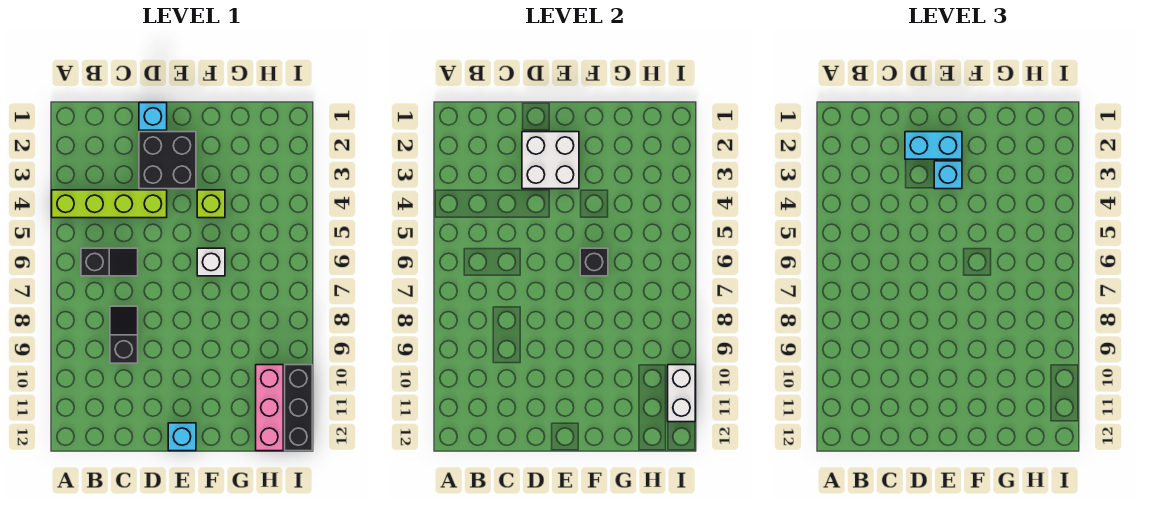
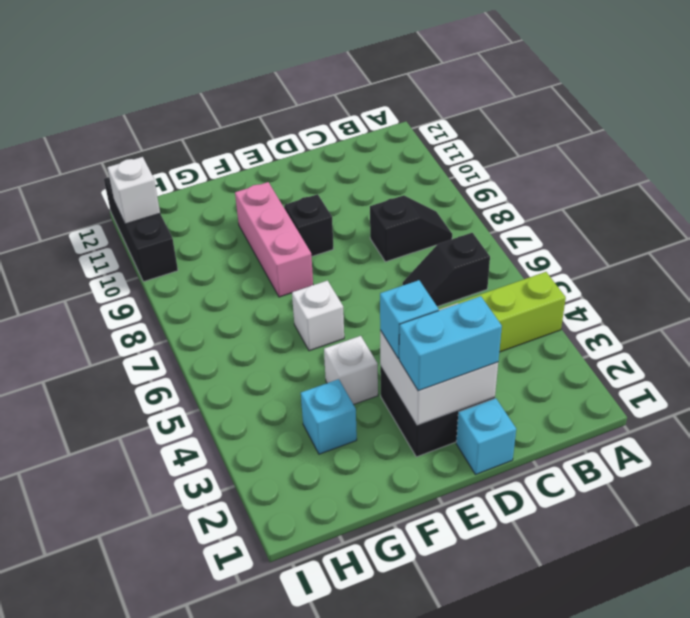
black slope C8:C9 level 1 top 9 -> black slope B8:C8 level 1 top C
cyan brick E12 level 1 -> cyan brick G3 level 1
lime brick F4 level 1 -> white brick F4 level 1
black brick F6 level 2 -> black brick E9 level 1
pink brick H10:H12 level 1 -> pink brick F8:F10 level 1
white brick I10:I11 level 2 -> white brick I11 level 2

